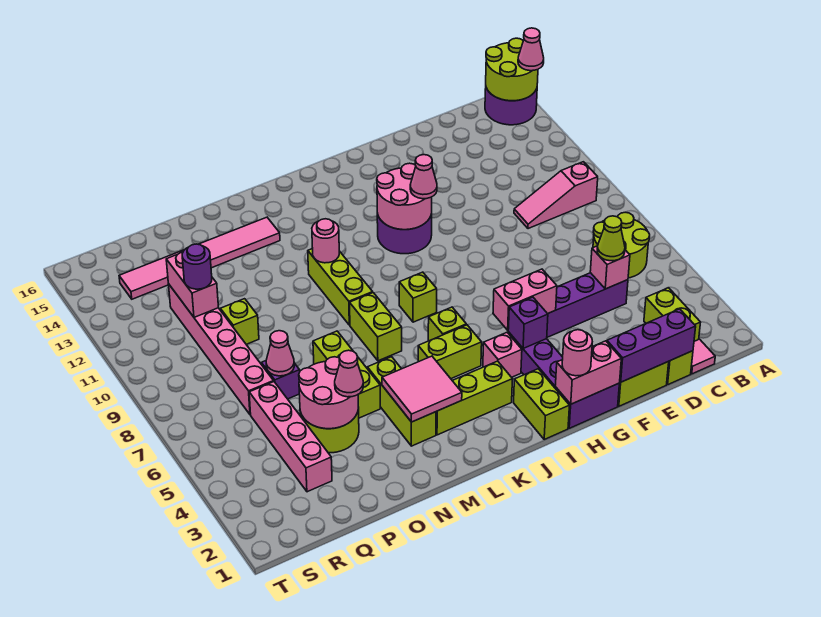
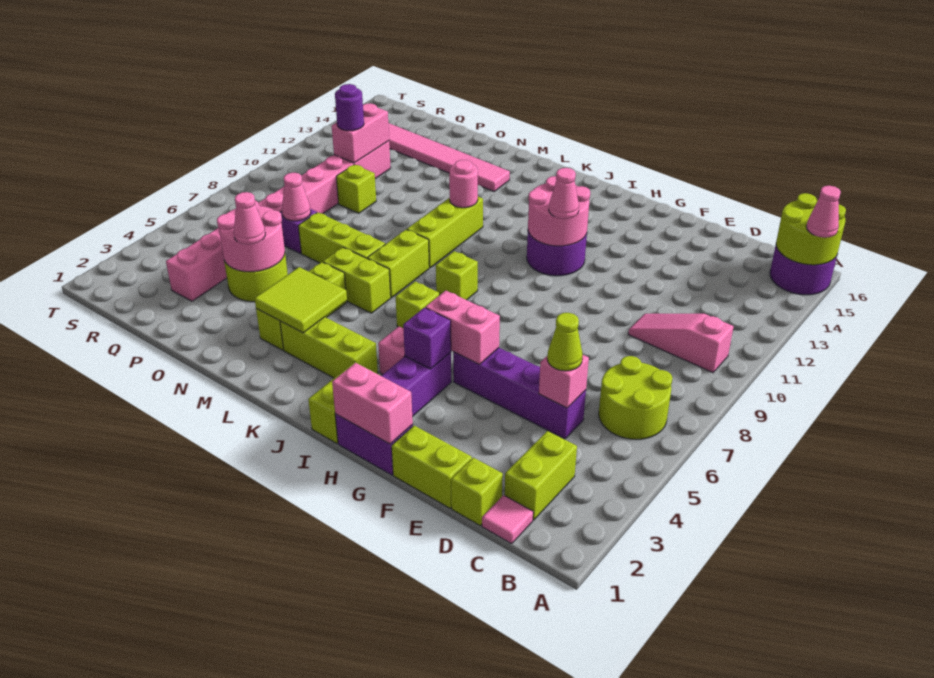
purple brick D1:F1 level 2 -> none
pink round brick H1 level 3 -> none
lime brick J5:K5 level 1 -> lime brick L6:M6 level 1
pink tile L3:M4 level 2 -> lime tile L3:M4 level 2
lime brick N5:N7 level 1 -> lime brick M7:O7 level 1

